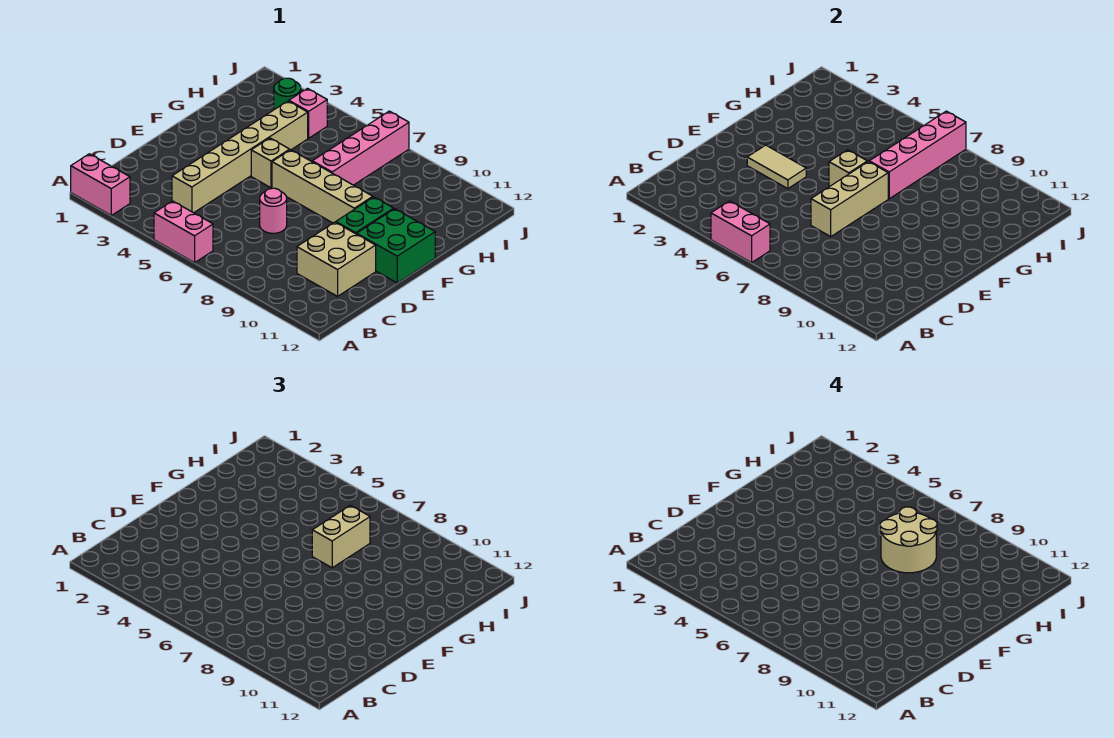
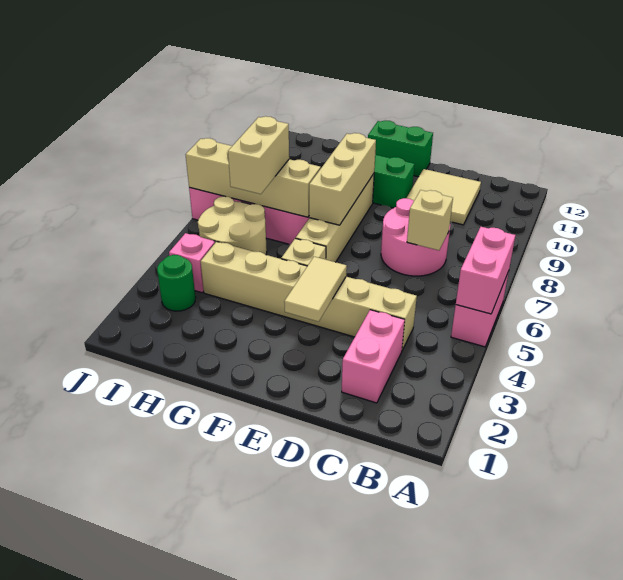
pink brick A1:A2 level 1 -> pink brick C2:C3 level 1
tan brick C10:D11 level 1 -> tan tile C10:D11 level 1
pink round brick D7 level 1 -> pink round brick C7:D8 level 1
tan brick D7:F7 level 2 -> tan brick F7:F9 level 2
green brick E11:F12 level 1 -> green brick E12:F12 level 1
tan brick F6 level 2 -> tan brick C7 level 2
pink brick G7:J7 level 2 -> tan brick G7:J7 level 2
tan brick G7:H7 level 3 -> tan brick H6:H7 level 3
tan round brick G7:H8 level 4 -> tan round brick H5:I6 level 1

